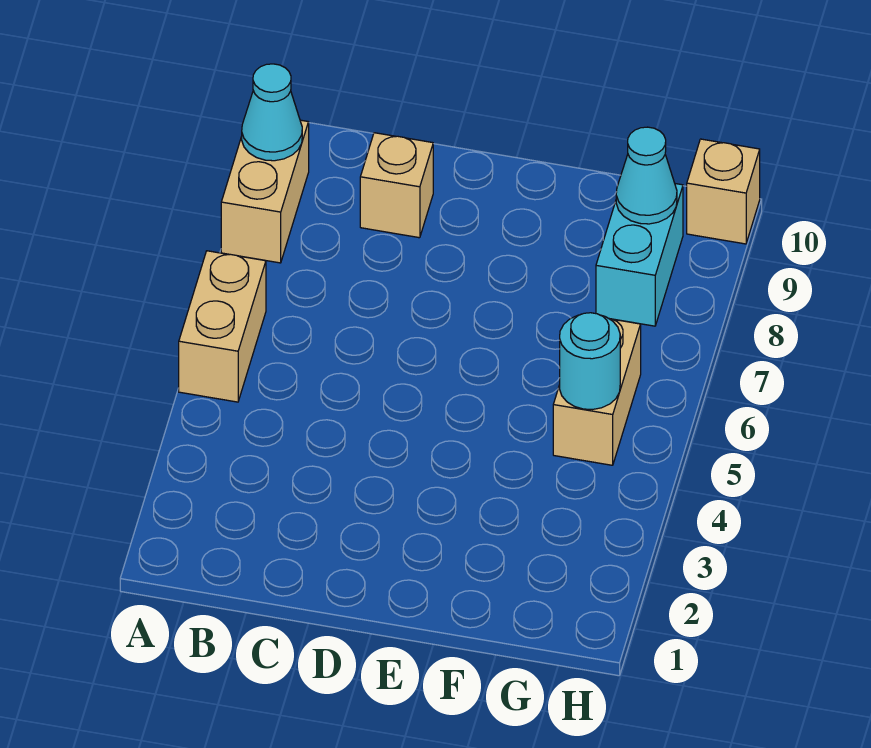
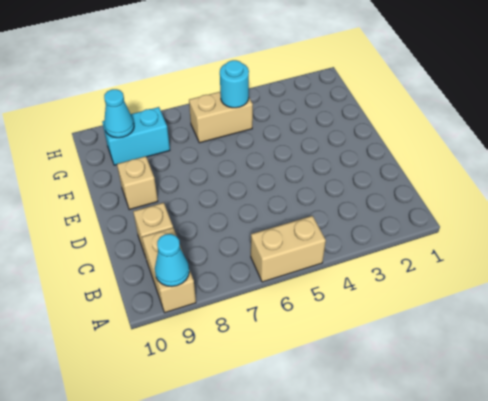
tan brick A8:A9 level 1 -> tan brick A9:B9 level 1
tan brick H10 level 1 -> tan brick E9 level 1

